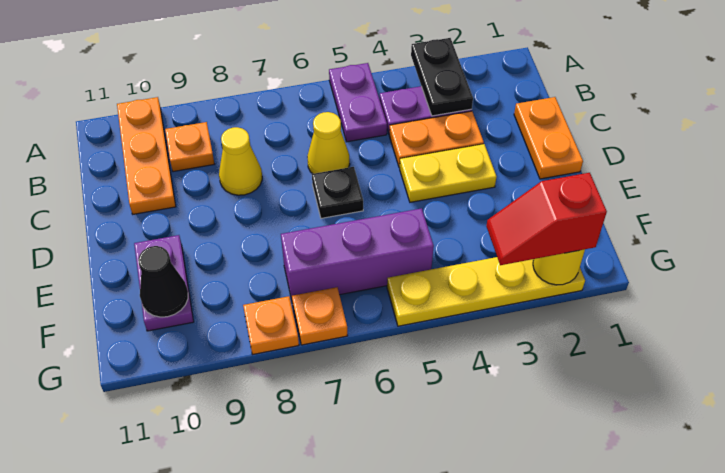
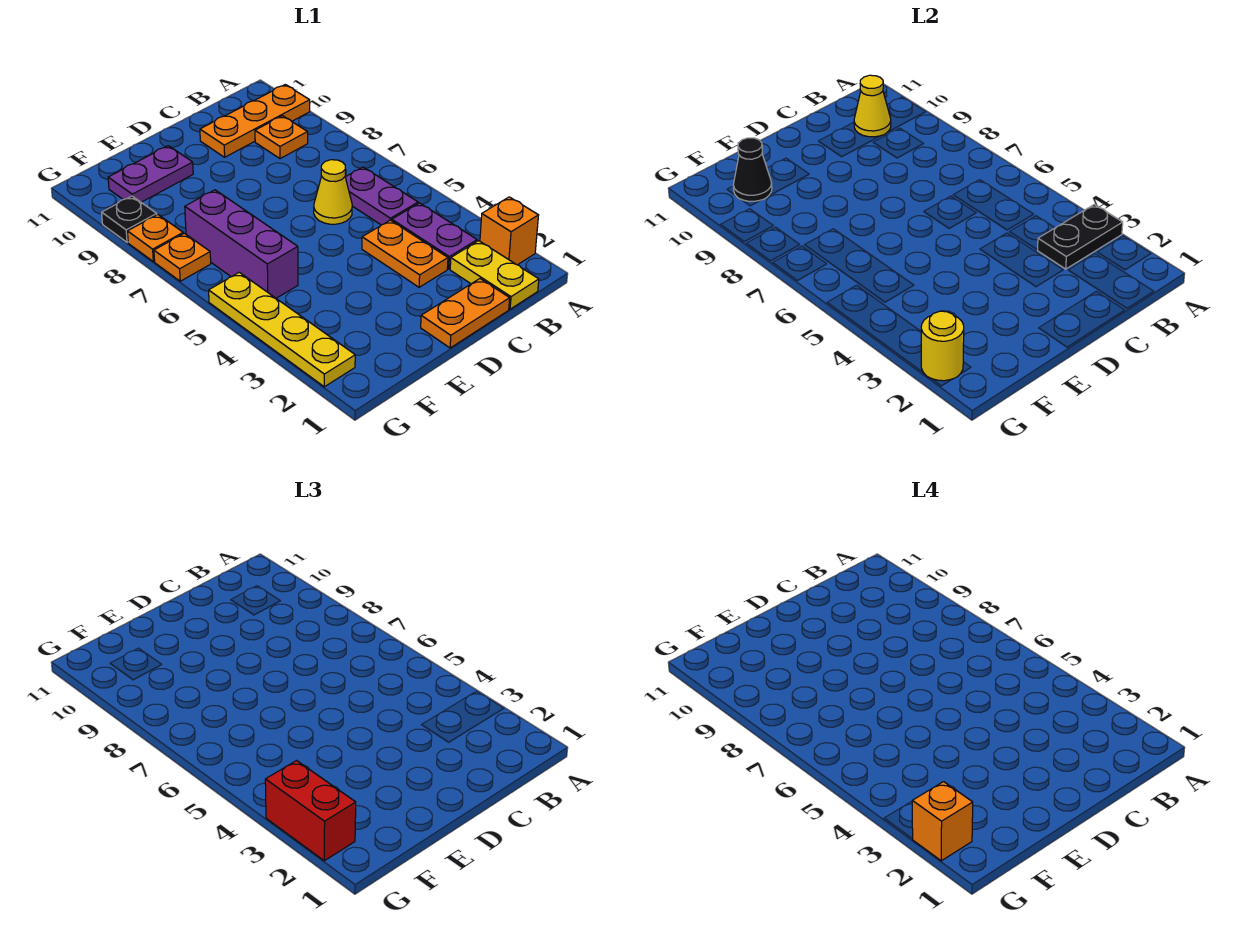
none -> orange brick A2 level 1
purple plate A5:B5 level 1 -> purple plate B5:B6 level 1
yellow cone C8 level 1 -> yellow cone B10 level 2
yellow plate D3:D4 level 1 -> yellow plate B1:B2 level 1
black plate D6 level 1 -> black plate G9 level 1
red slope G2:G3 level 3 top 2 -> red brick G2:G3 level 3
none -> orange brick G2 level 4

